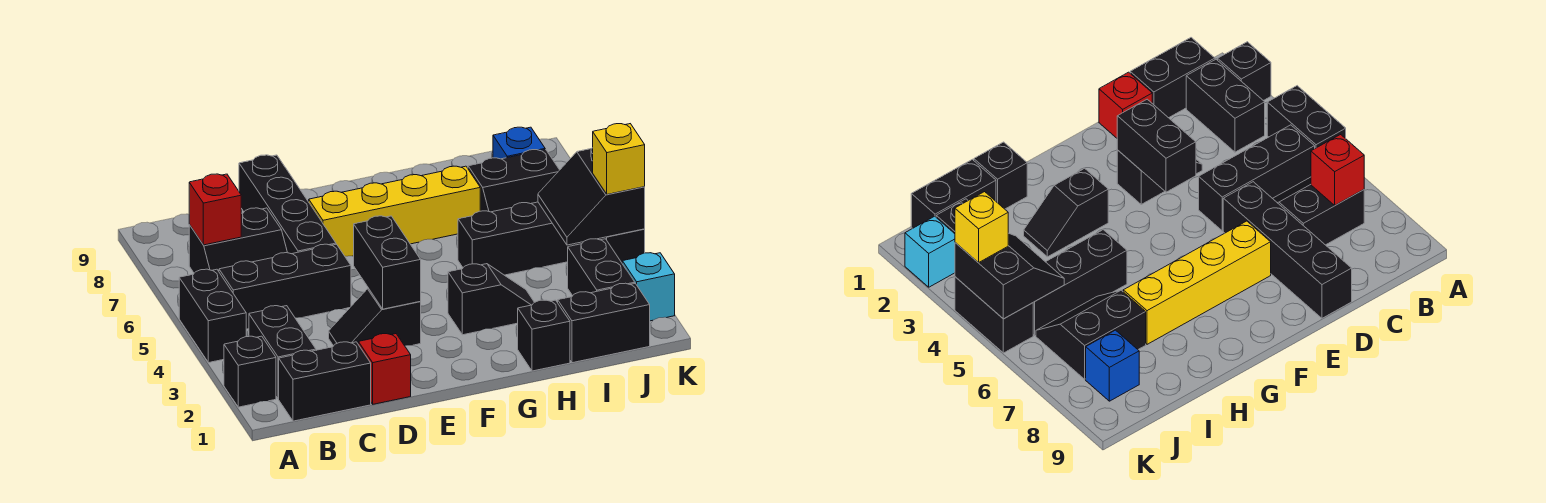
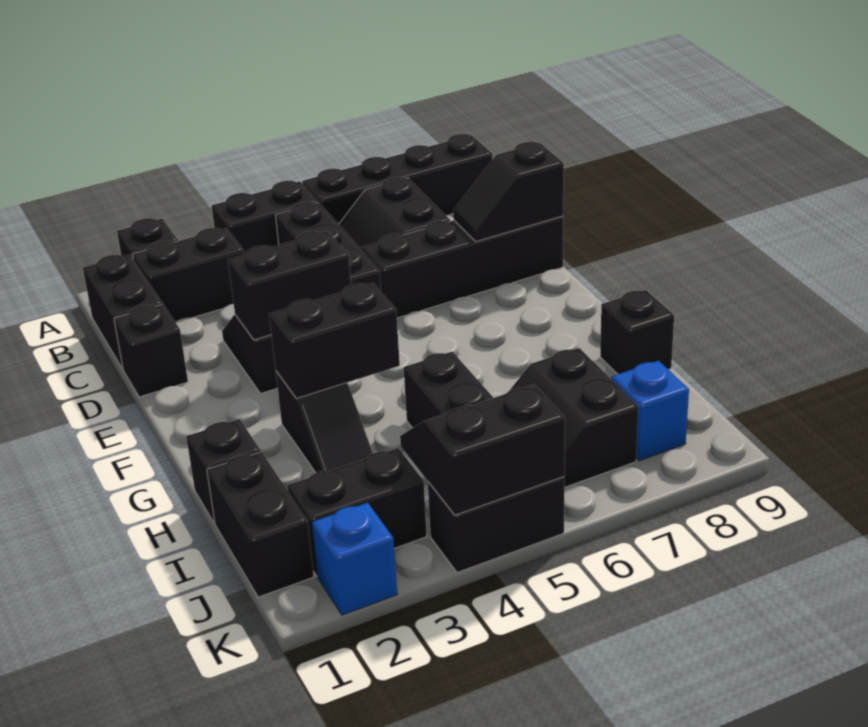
none -> black brick A6:A9 level 1
red brick B7 level 2 -> none
red brick D1 level 1 -> black brick D1 level 1
none -> black slope D8:D9 level 2 top 9
yellow brick E7:H7 level 1 -> none
none -> black brick G3:G4 level 2
none -> black brick H9 level 1
cyan brick K2 level 1 -> blue brick K2 level 1
yellow brick K4 level 3 -> none

